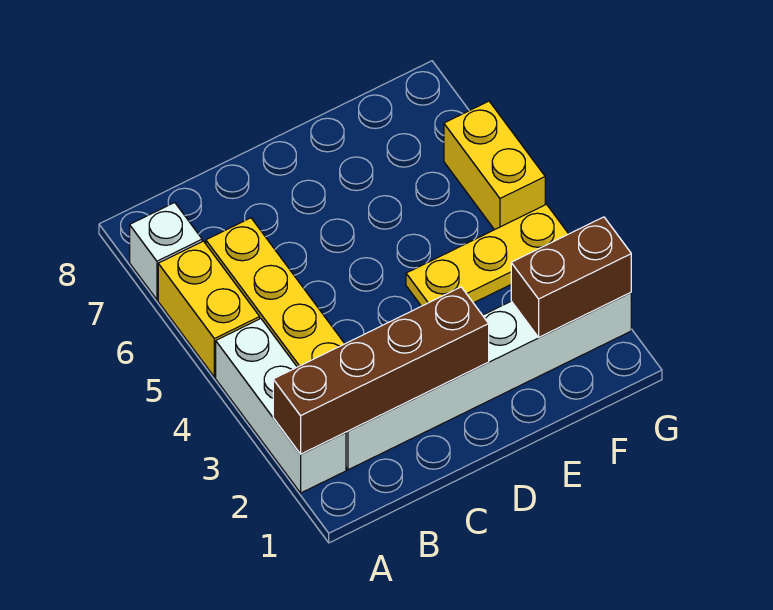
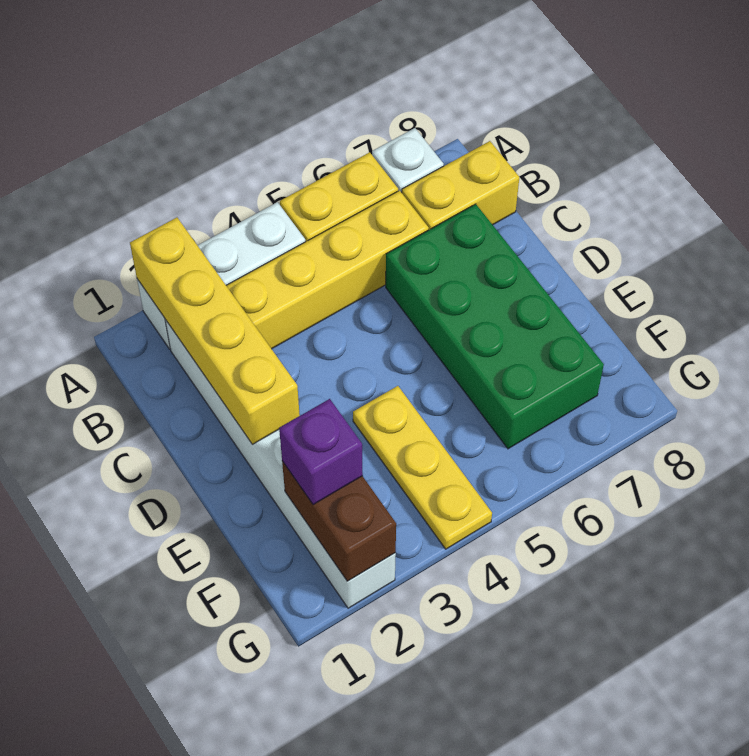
brown brick A2:D2 level 2 -> yellow brick A2:D2 level 2
none -> green brick C6:F7 level 1
none -> purple brick F2 level 3
yellow brick G5:G6 level 1 -> yellow brick B7:B8 level 1

